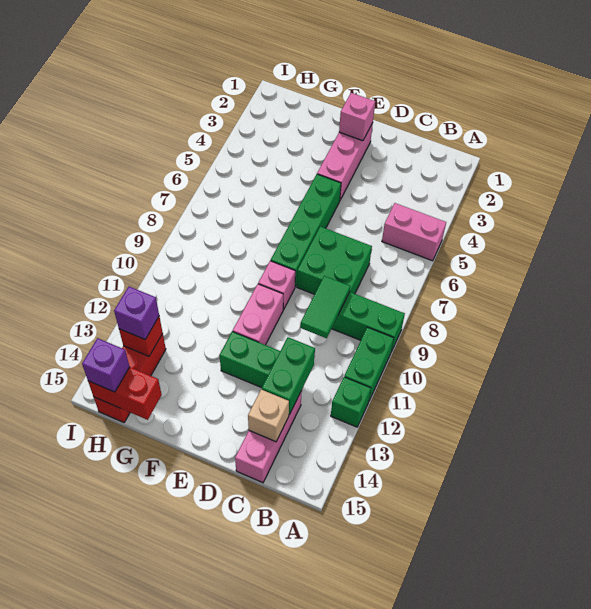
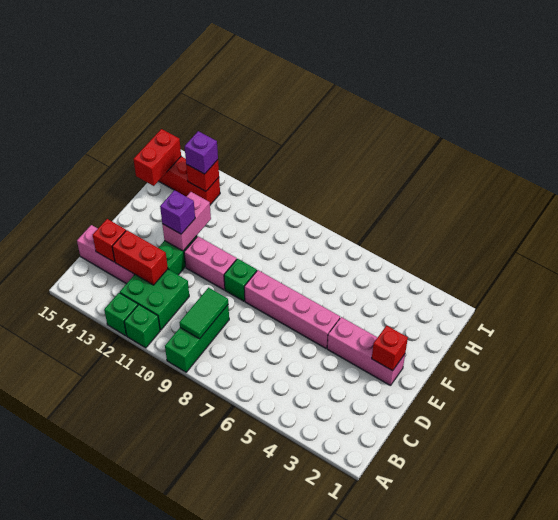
pink brick A5:B5 level 1 -> pink brick E12:F12 level 2
green brick A10:A11 level 1 -> green brick A11 level 1
green brick C7:D8 level 1 -> green brick B11:C12 level 1
green tile C9:C10 level 2 -> green tile B9:C9 level 2
green brick C12:C13 level 2 -> red brick C12:C13 level 2
tan brick C14 level 2 -> red brick C14 level 2
pink brick E2 level 2 -> red brick E2 level 2
green brick E5:E8 level 1 -> pink brick E5:E8 level 1
pink brick E9 level 1 -> green brick E9 level 1
purple brick H15 level 3 -> purple brick E12 level 3

